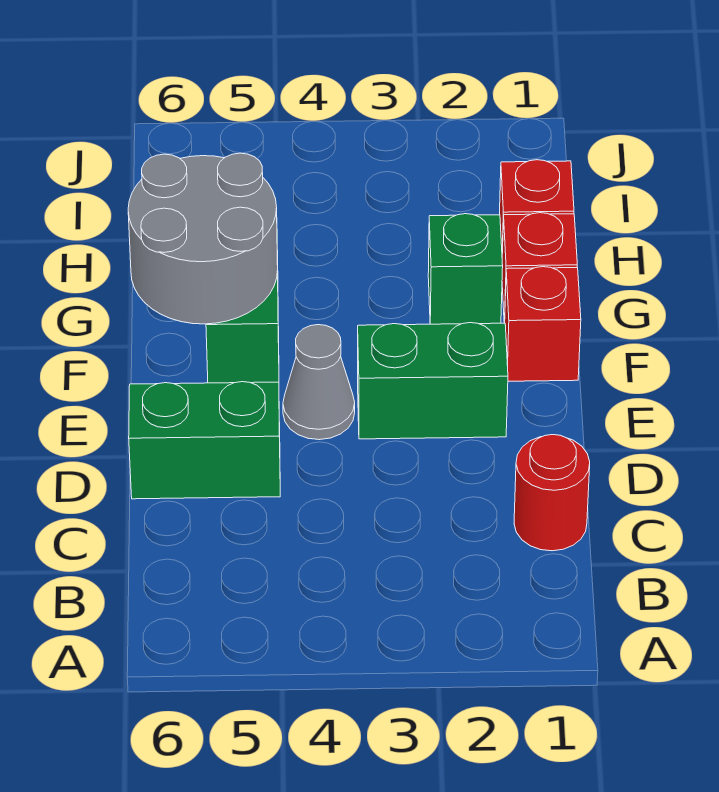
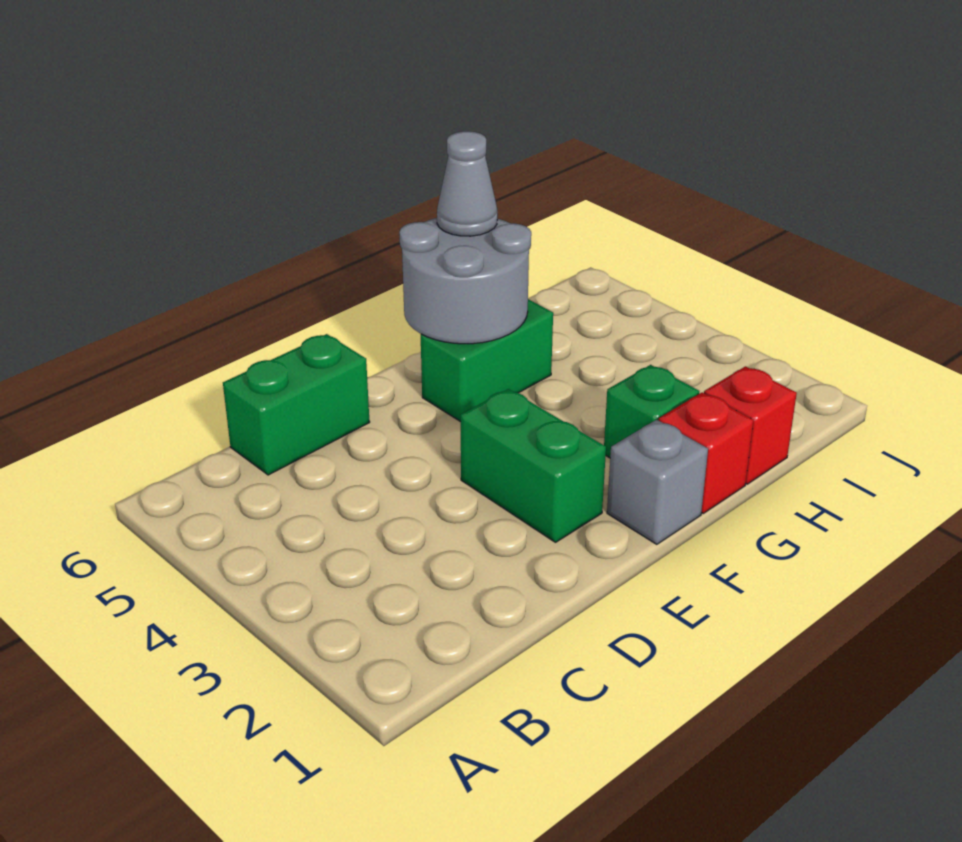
red round brick C1 level 1 -> none
green brick D5:D6 level 1 -> green brick C6:D6 level 1
grey cone E4 level 1 -> grey cone G6 level 3
red brick F1 level 1 -> grey brick F1 level 1

